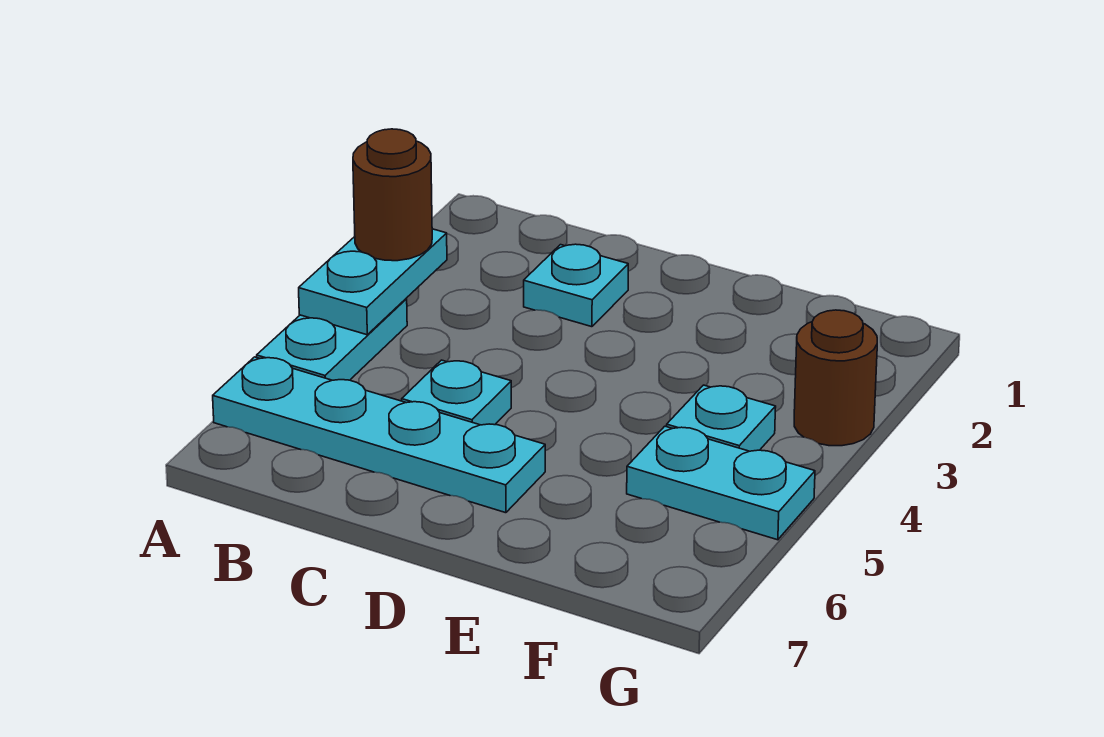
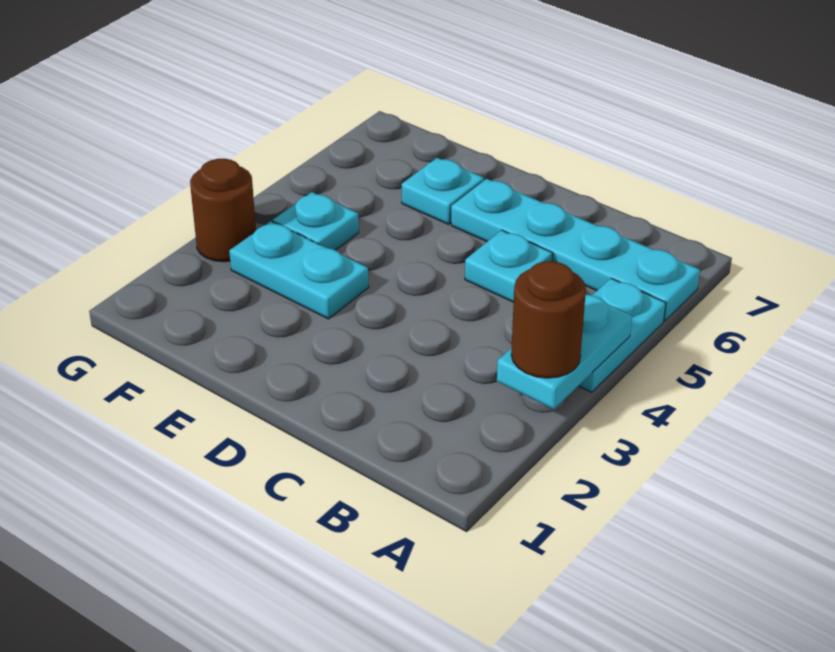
cyan plate C2 level 1 -> cyan plate E6 level 1
cyan plate F5:G5 level 1 -> cyan plate E3:F3 level 1

